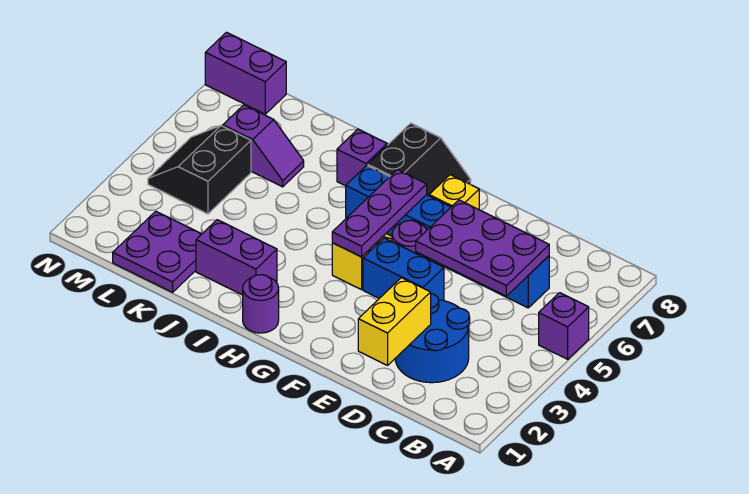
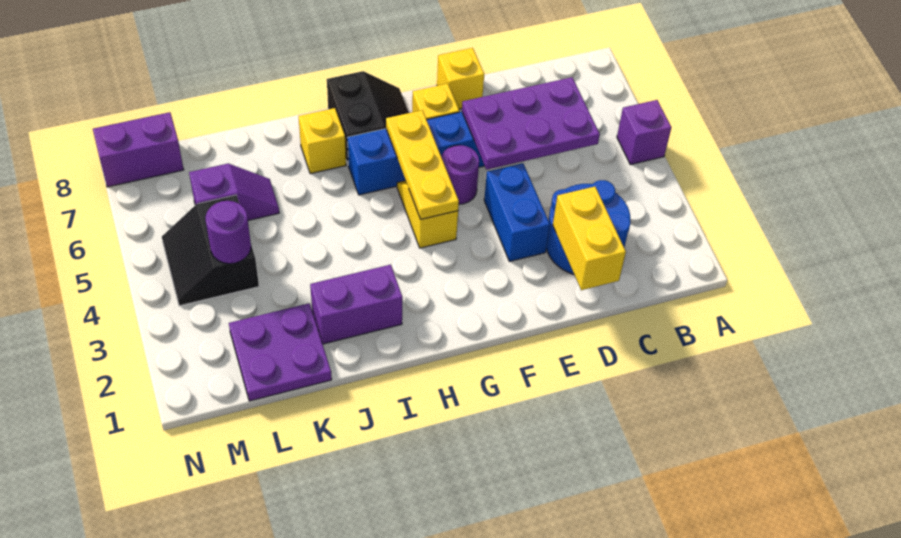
blue brick E4:F4 level 1 -> blue brick E3:E4 level 1
none -> yellow brick E8 level 1
purple plate G4:G6 level 2 -> yellow plate G4:G6 level 2
purple round brick H1 level 1 -> purple round brick L4 level 2
purple brick I7 level 1 -> yellow brick I7 level 1

